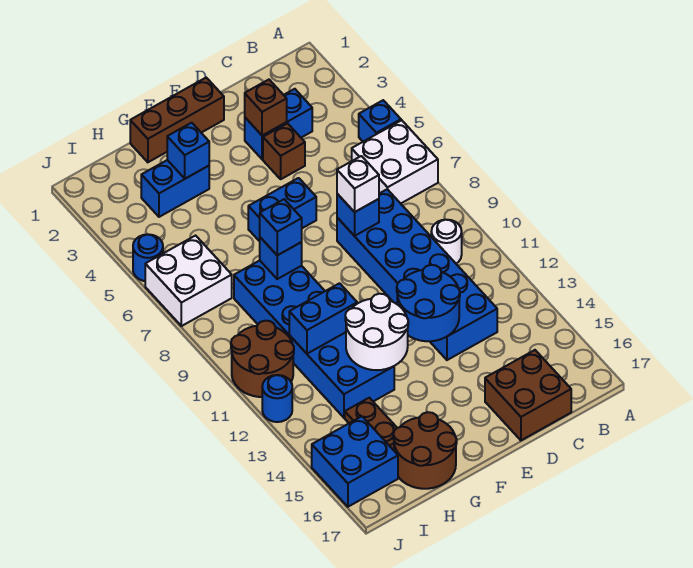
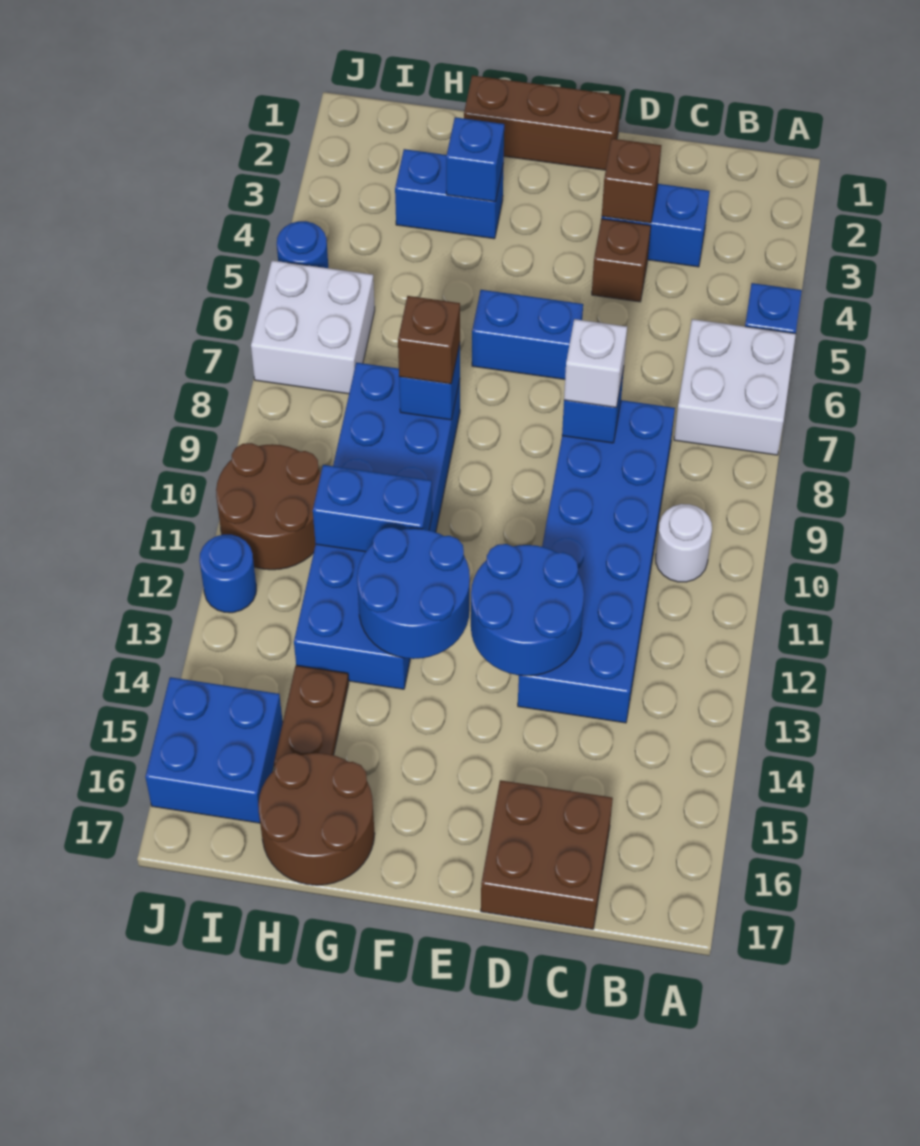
white round brick F12:G13 level 2 -> blue round brick F12:G13 level 2
blue brick G8 level 3 -> brown brick G8 level 3

